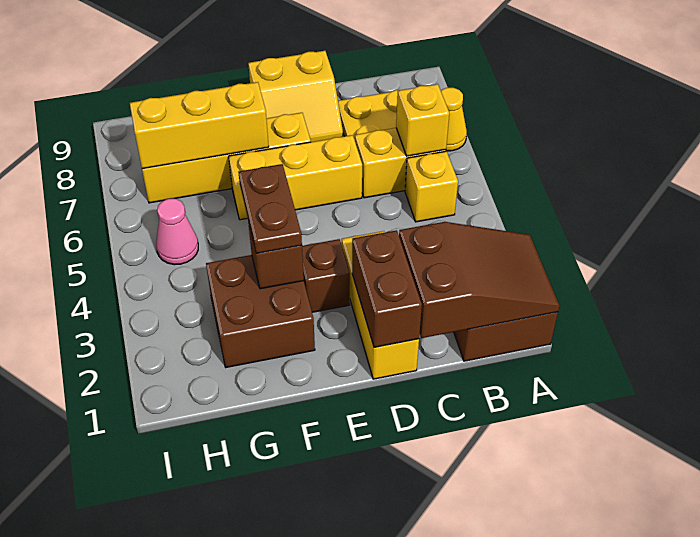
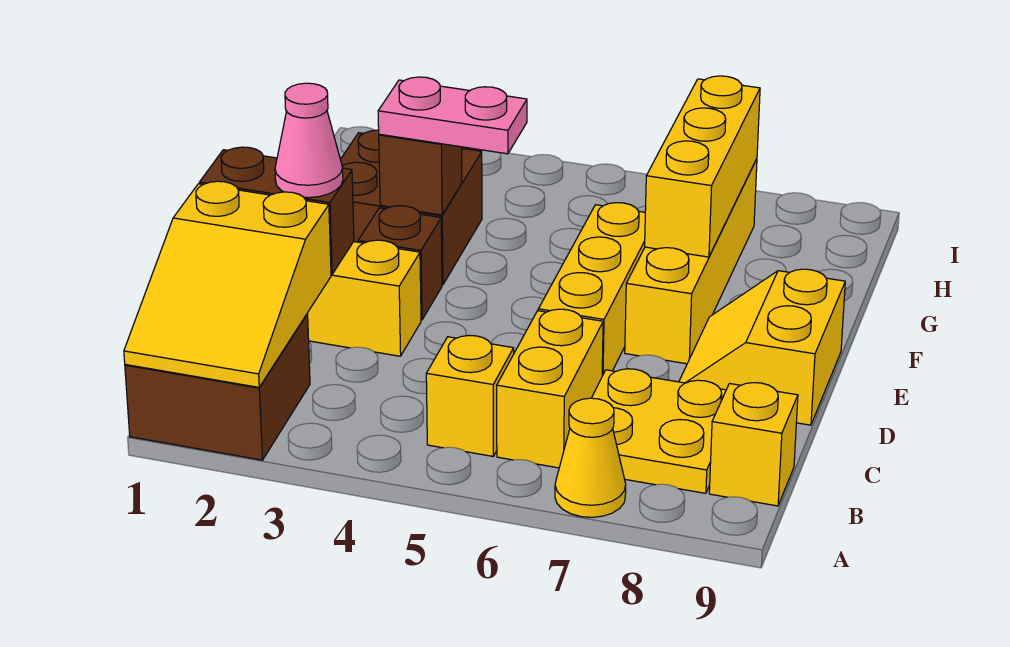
brown slope A1:C2 level 2 top C -> yellow slope A1:C2 level 2 top C
yellow brick B6 level 2 -> yellow brick B9 level 1
brown plate F3:F4 level 3 -> pink plate F3:F4 level 3
pink cone H5 level 1 -> pink cone D2 level 3

